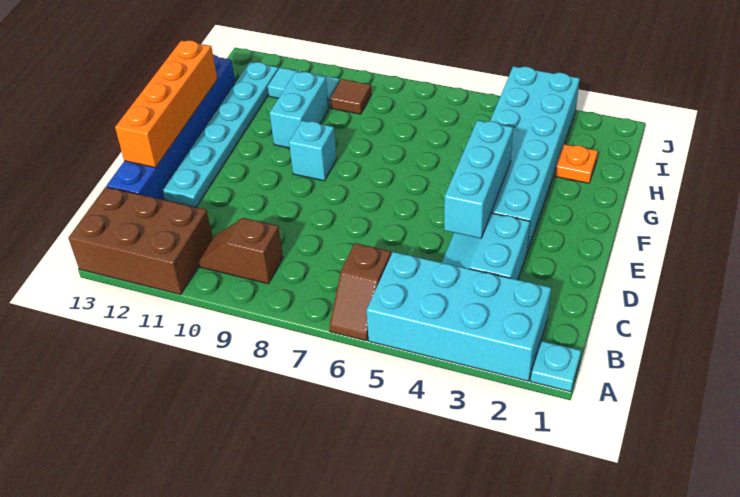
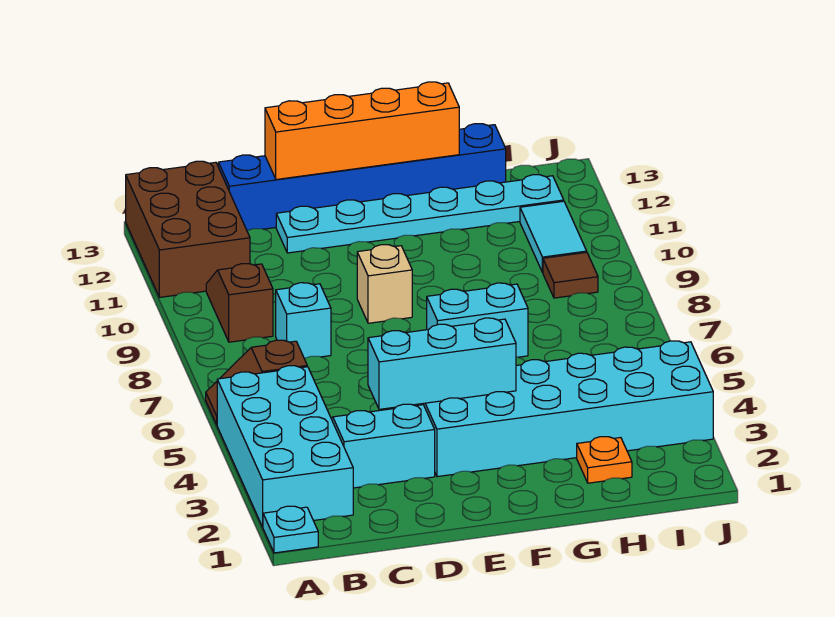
none -> tan brick E9 level 1
cyan brick F9 level 1 -> cyan brick C8 level 1
cyan brick G10:H10 level 1 -> cyan brick F7:G7 level 1

